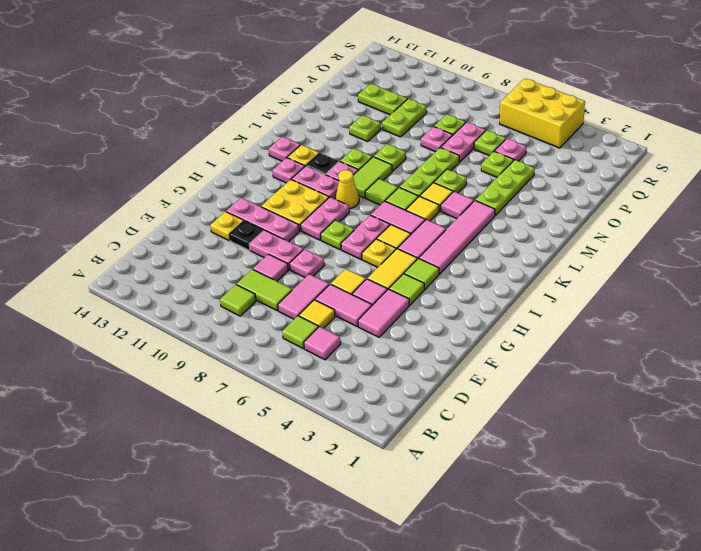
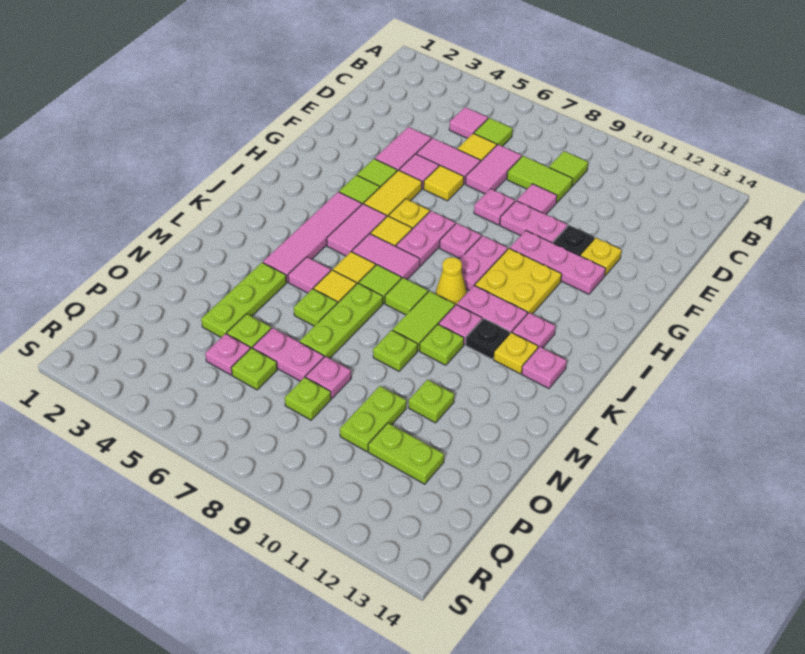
lime plate H8 level 1 -> pink plate H8 level 1
pink plate O7:P7 level 1 -> pink plate O6:O7 level 1
yellow brick R4:S6 level 1 -> none

